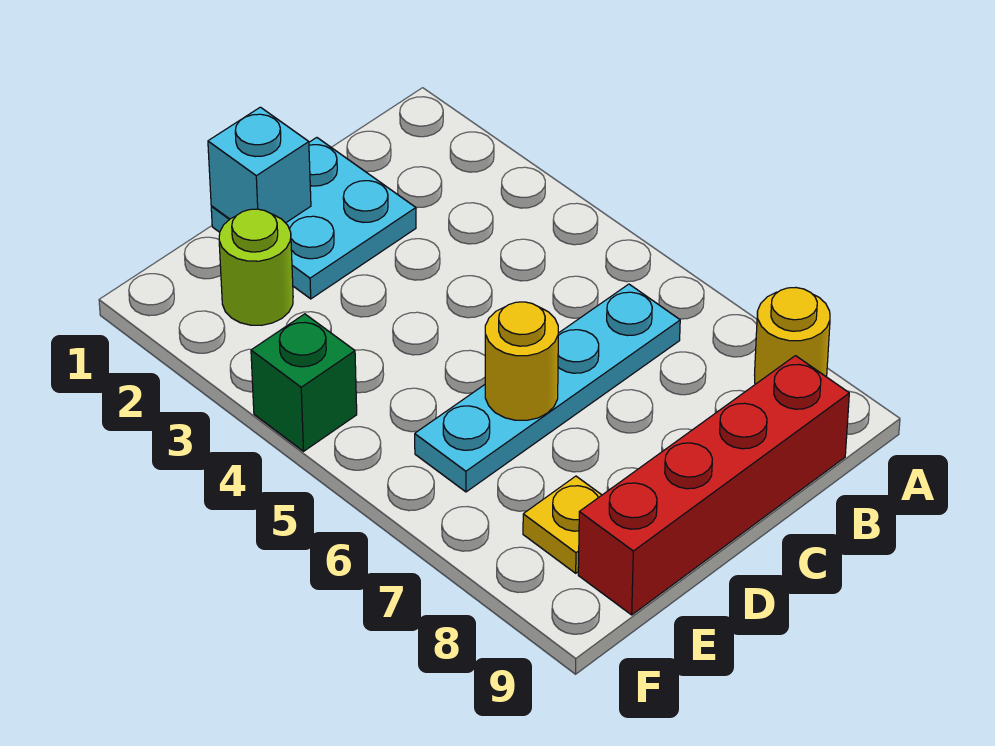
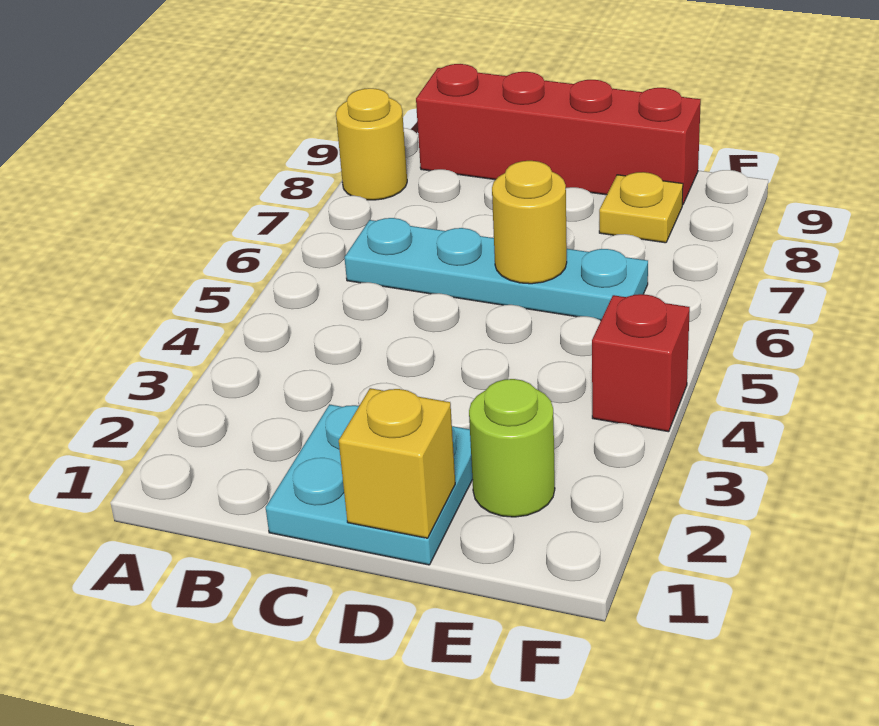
cyan brick D1 level 2 -> yellow brick D1 level 2
green brick F4 level 1 -> red brick F4 level 1

